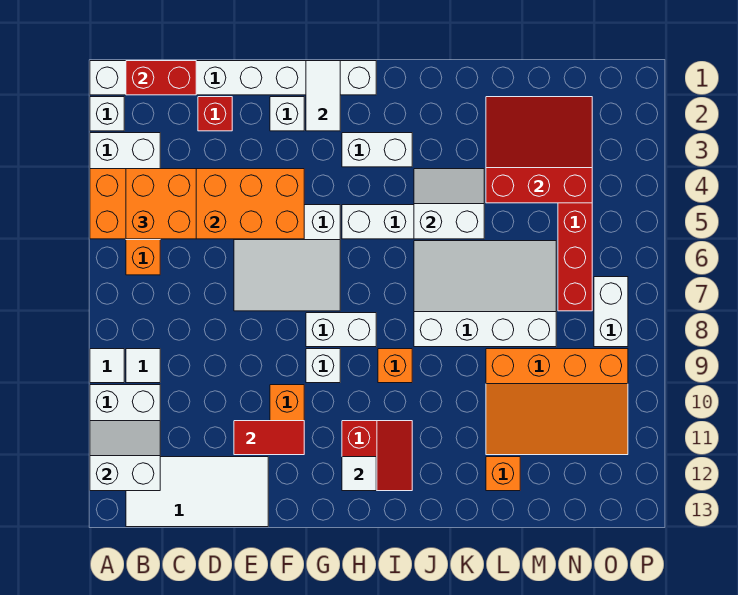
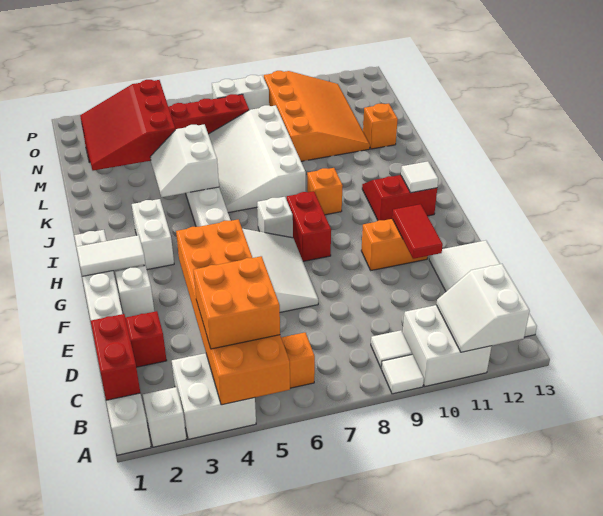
white brick G8:H8 level 1 -> red brick G8:H8 level 1
white brick G9 level 1 -> white brick H7 level 1

